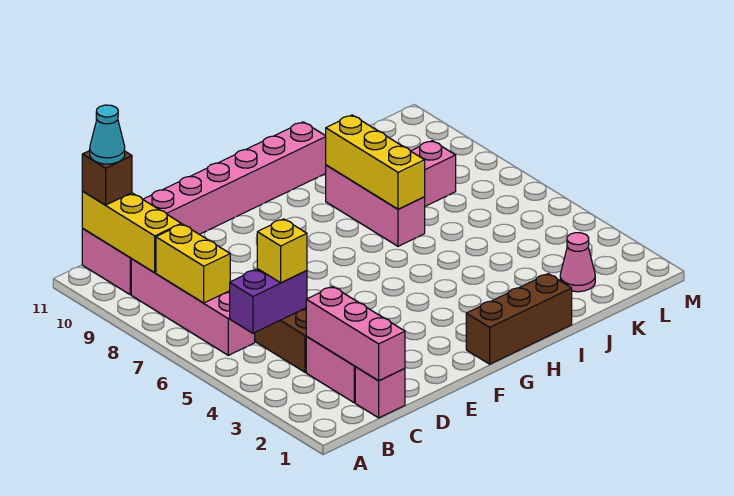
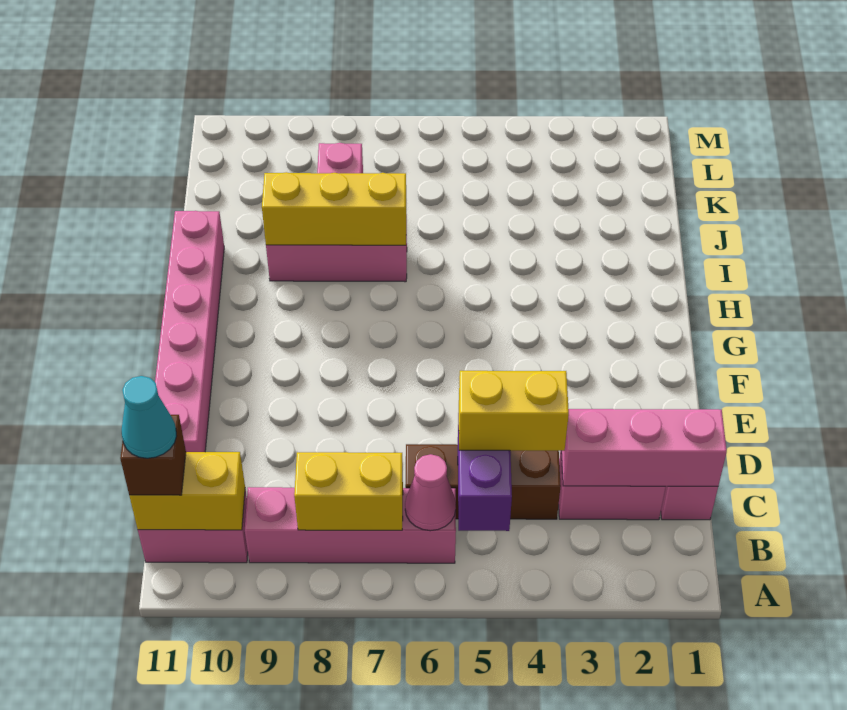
yellow brick B9:B11 level 2 -> yellow brick B10:B11 level 2
yellow brick C5 level 3 -> yellow brick C4:C5 level 3
brown brick G1:I1 level 1 -> none
pink cone K2 level 1 -> pink cone B6 level 2

